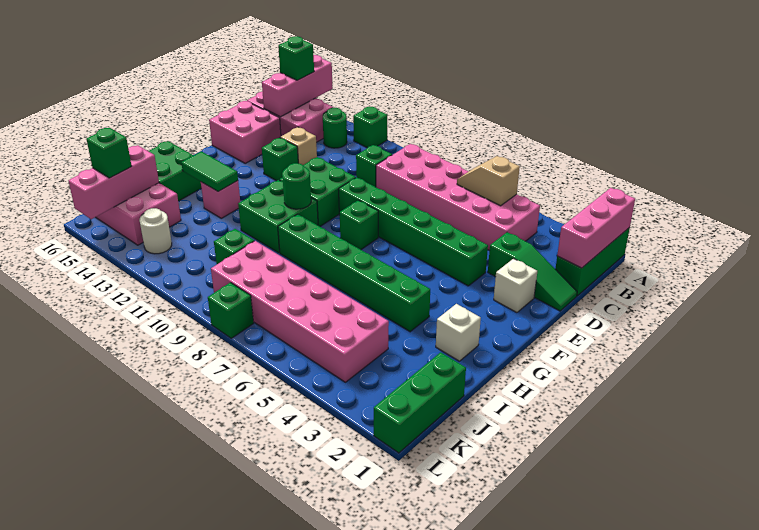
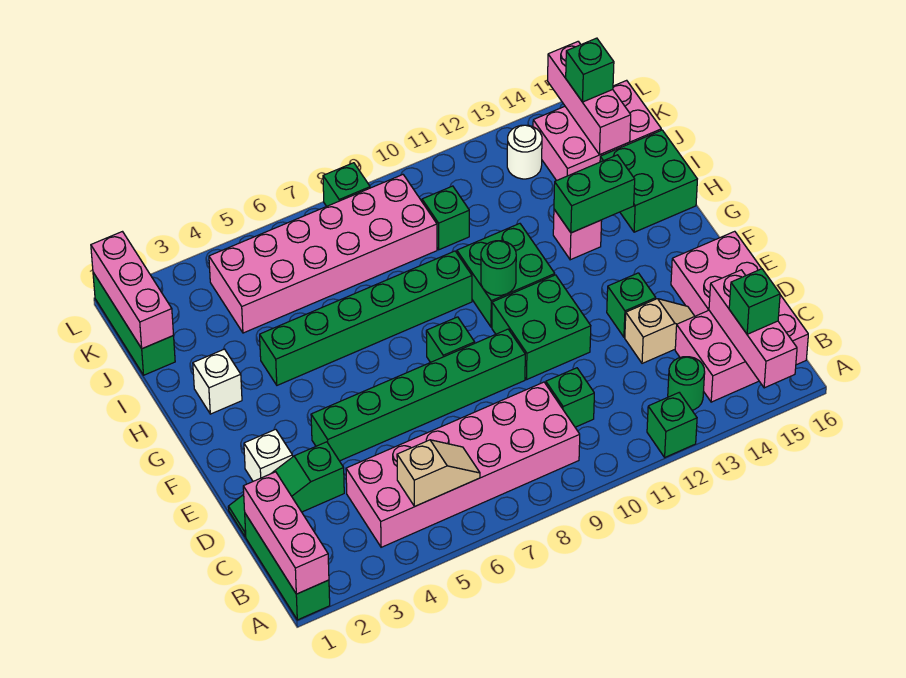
green tile H13:H14 level 2 -> green brick H13:H14 level 2
none -> pink brick J1:L1 level 2

